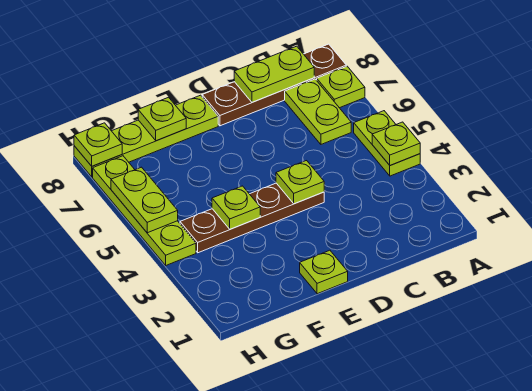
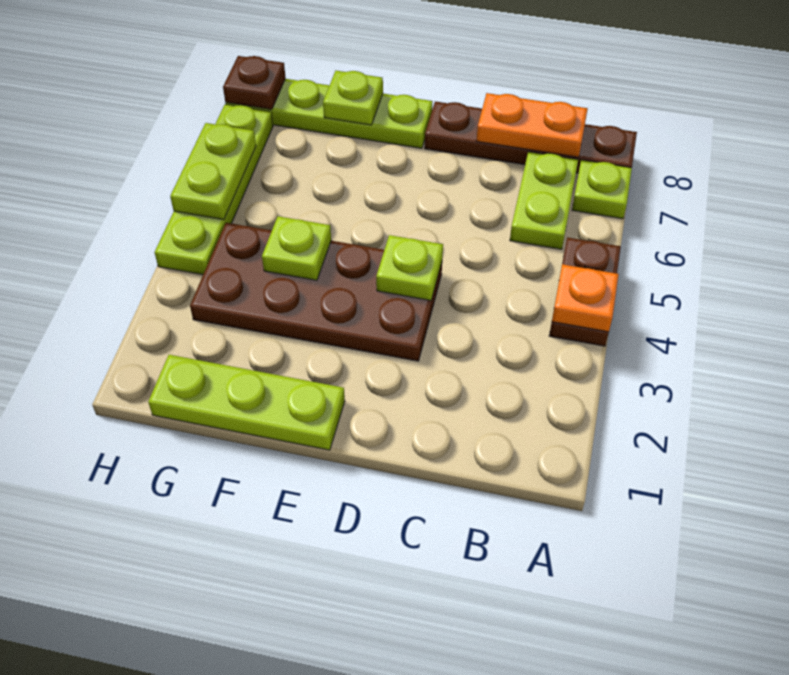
lime plate A4:A5 level 1 -> brown plate A4:A5 level 1
lime plate A4 level 2 -> orange plate A4 level 2
lime plate B8:C8 level 2 -> orange plate B8:C8 level 2
brown plate D4:G4 level 1 -> brown plate D3:G4 level 1
lime plate E1 level 1 -> lime plate E1:G1 level 1
lime plate H8 level 2 -> brown plate H8 level 2

